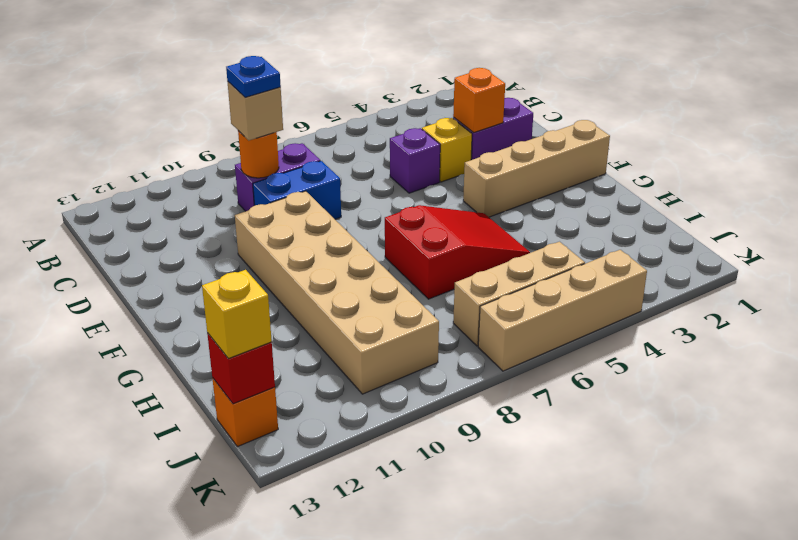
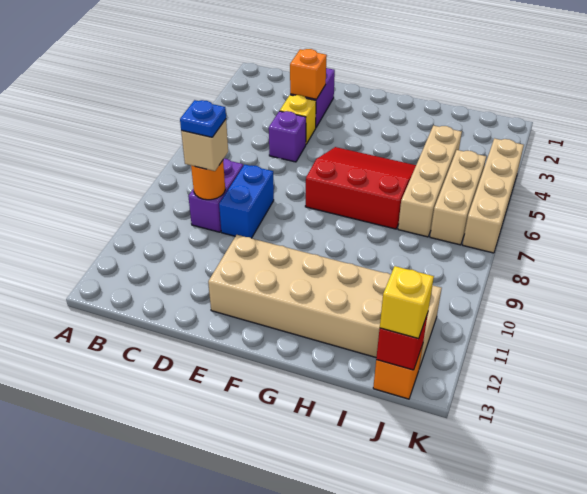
tan brick E9:J10 level 1 -> tan brick E11:J12 level 1
tan brick F1:F4 level 1 -> tan brick I4:I7 level 1
red slope G5:H7 level 1 top 7 -> red slope F5:H7 level 1 top 7

